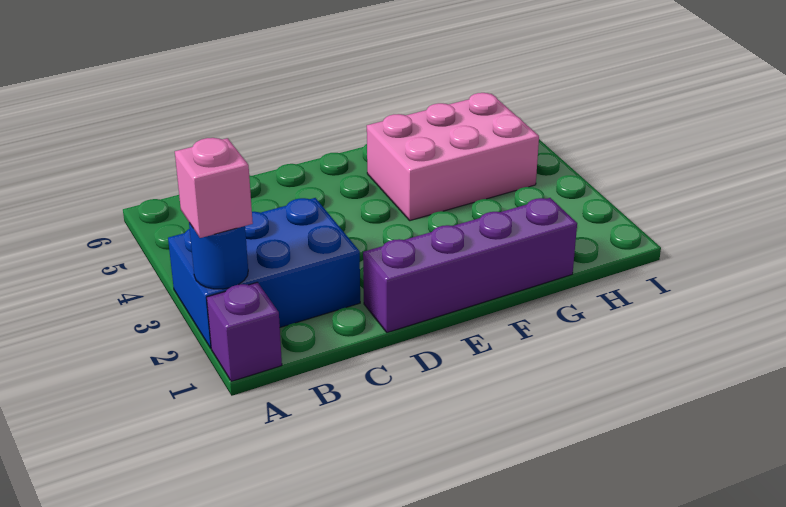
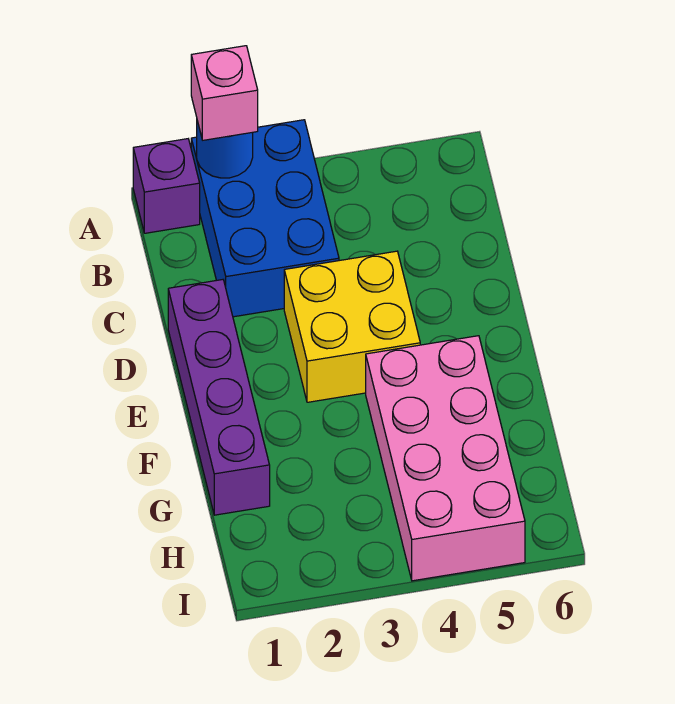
none -> yellow brick D3:E4 level 1
pink brick F4:H5 level 1 -> pink brick F4:I5 level 1

